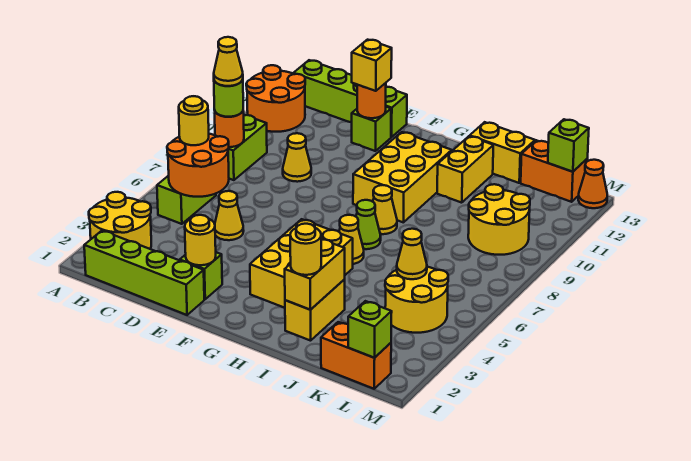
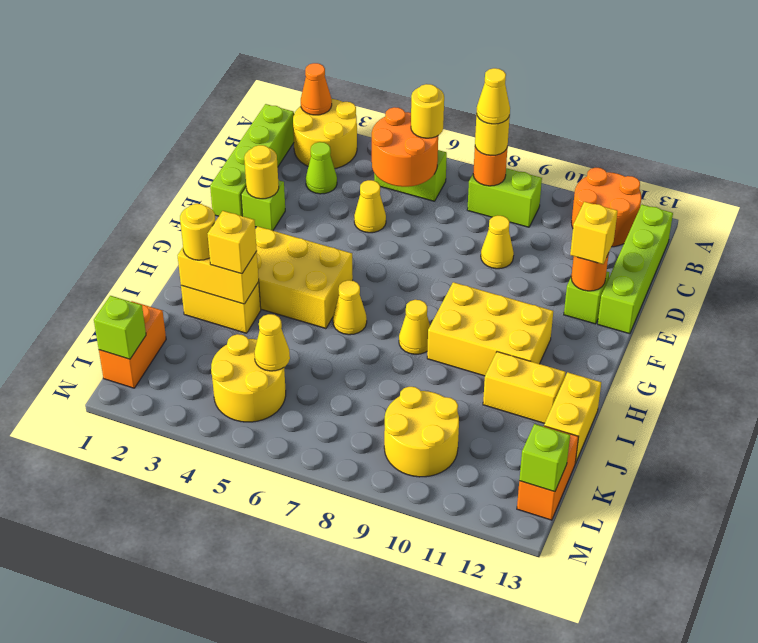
lime round brick B8 level 3 -> yellow round brick B8 level 3
lime cone H7 level 1 -> lime cone C3 level 1
none -> yellow brick I3 level 3
orange cone M13 level 1 -> orange cone A2 level 2

